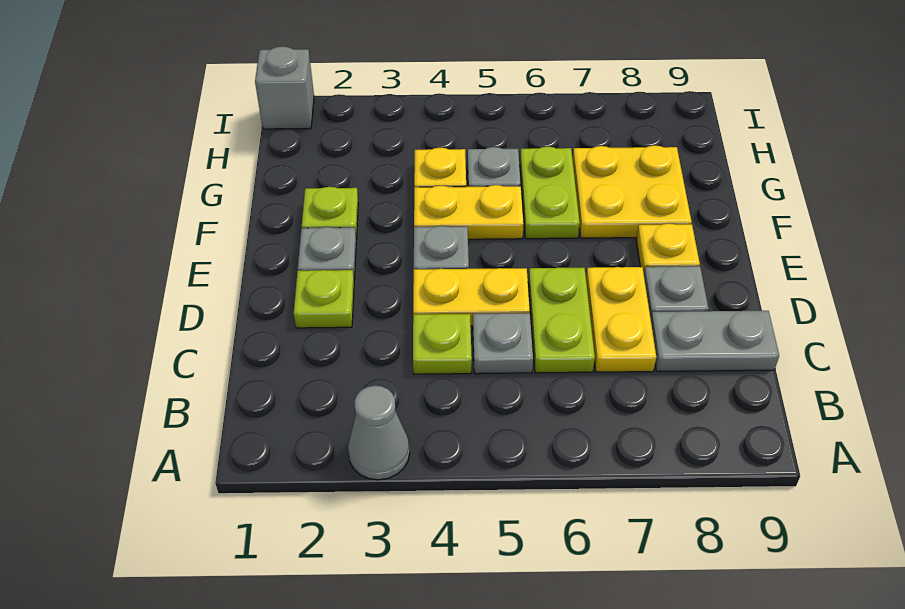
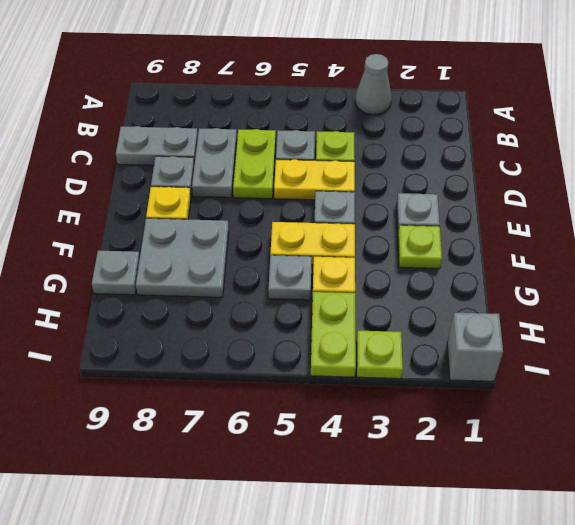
yellow plate C7:D7 level 1 -> grey plate C7:D7 level 1
lime plate D2 level 1 -> lime plate I3 level 1
lime plate F6:G6 level 1 -> lime plate H4:I4 level 1
yellow plate F7:G8 level 1 -> grey plate F7:G8 level 1
none -> grey plate G9 level 1

